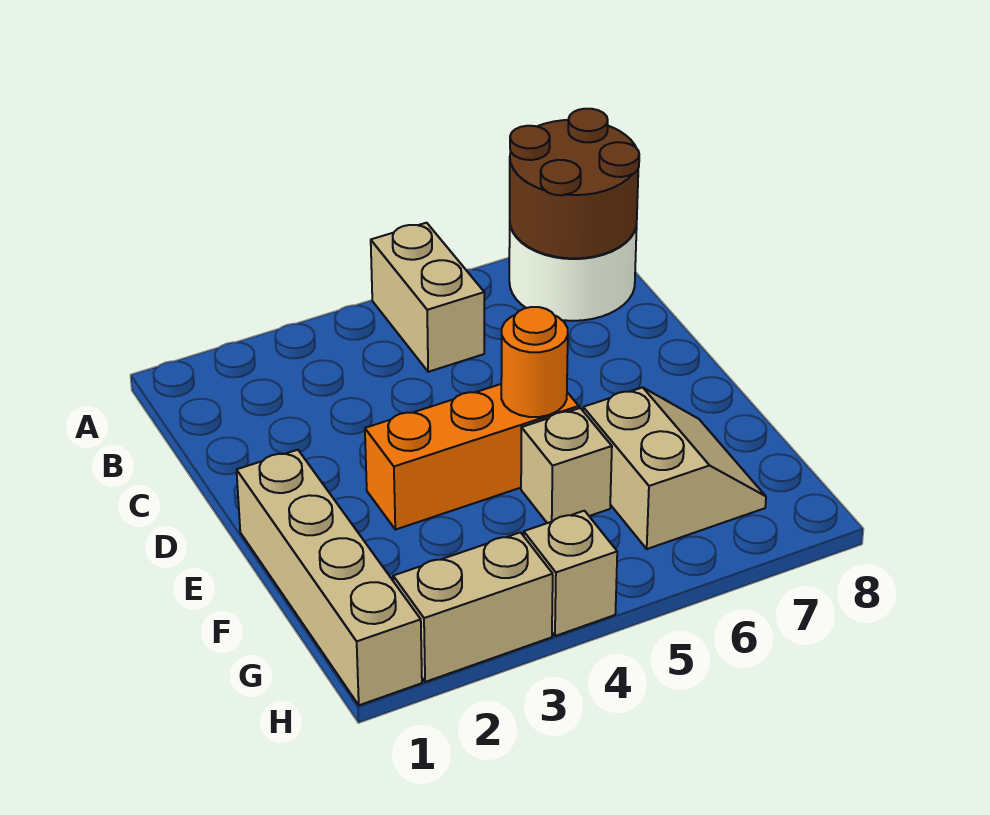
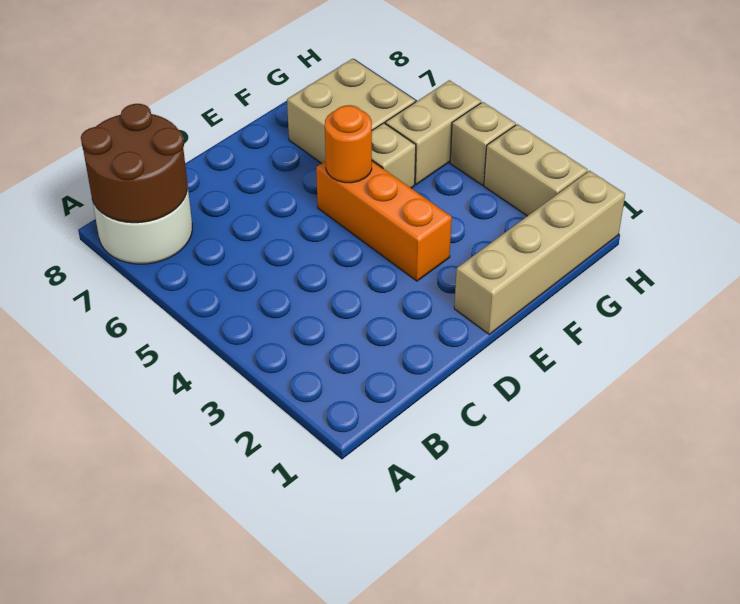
tan brick A5:B5 level 1 -> tan brick G5:H5 level 1
tan slope F6:G7 level 1 top 6 -> tan brick F6:G7 level 1

